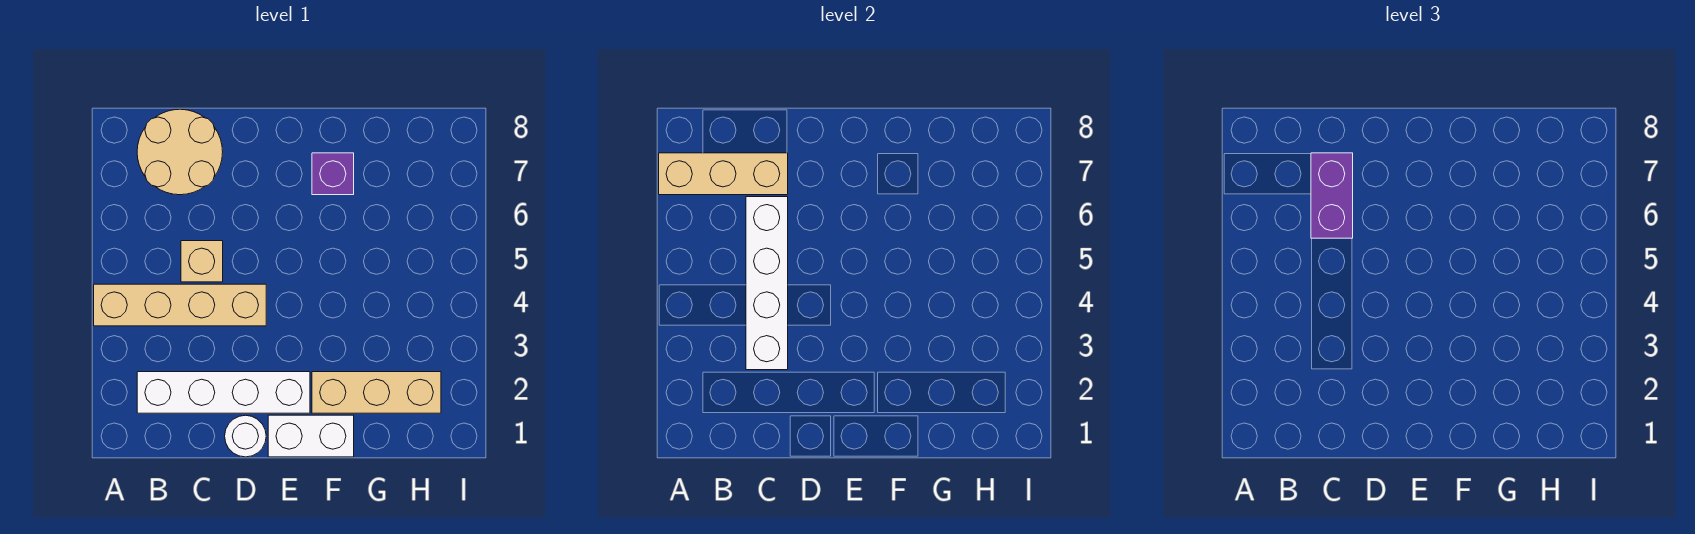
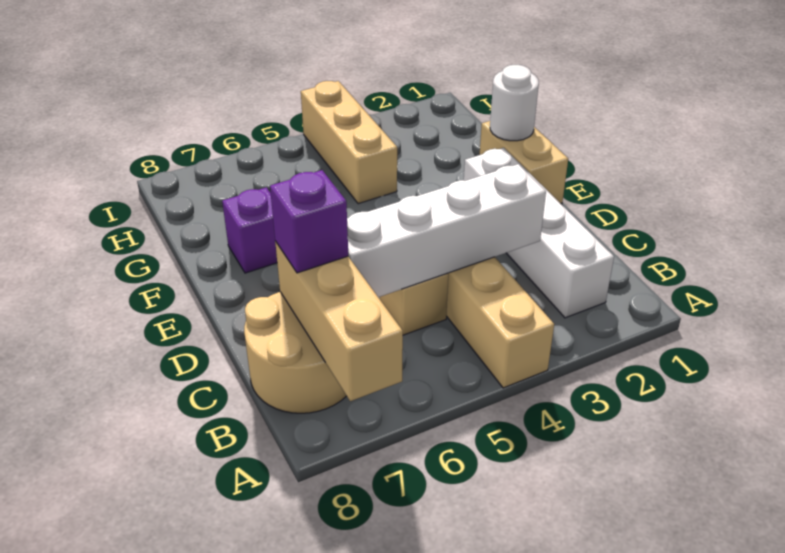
purple brick C6:C7 level 3 -> purple brick C7 level 3
white round brick D1 level 1 -> white round brick F1 level 2
white brick E1:F1 level 1 -> tan brick E1:F1 level 1
tan brick F2:H2 level 1 -> tan brick G4:I4 level 1

